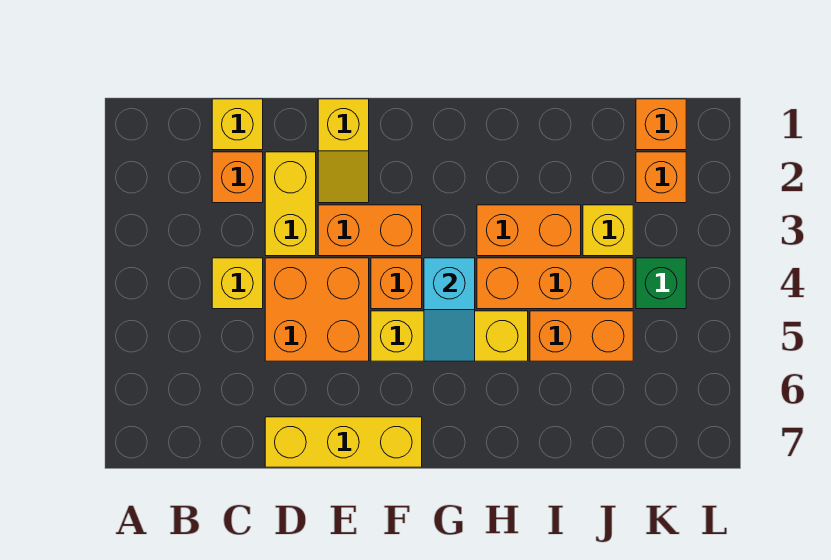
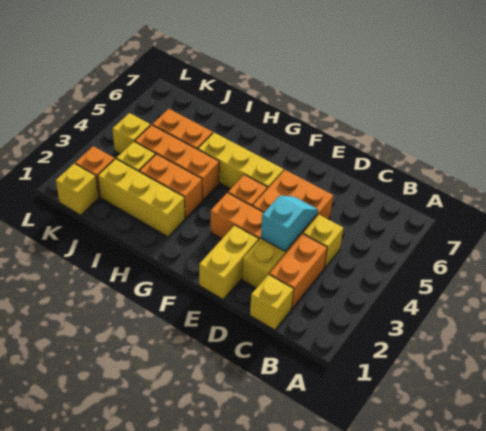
orange brick C2 level 1 -> orange brick C2:C3 level 1
yellow brick D7:F7 level 1 -> yellow brick H2:J2 level 1
yellow slope E1:E2 level 1 top 1 -> yellow brick E1:E2 level 1
cyan slope G4:G5 level 2 top 4 -> cyan slope D3:D4 level 2 top 3
orange brick K1 level 1 -> yellow brick K1 level 1
green brick K4 level 1 -> yellow brick K4 level 1

